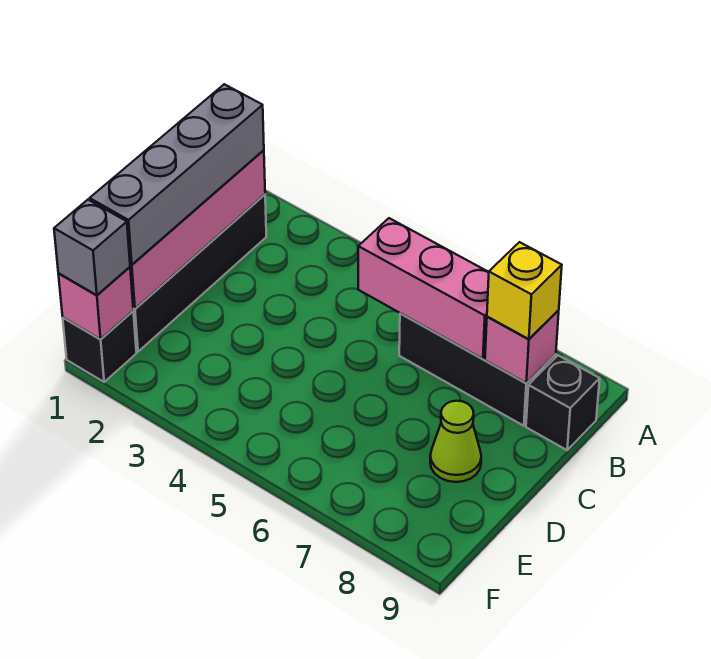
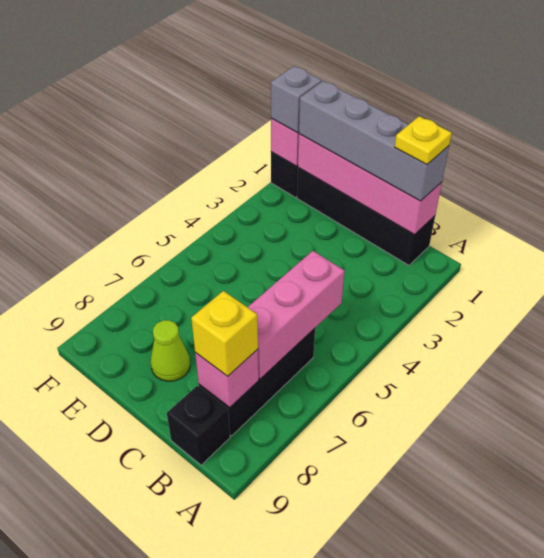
none -> yellow plate B1 level 4

